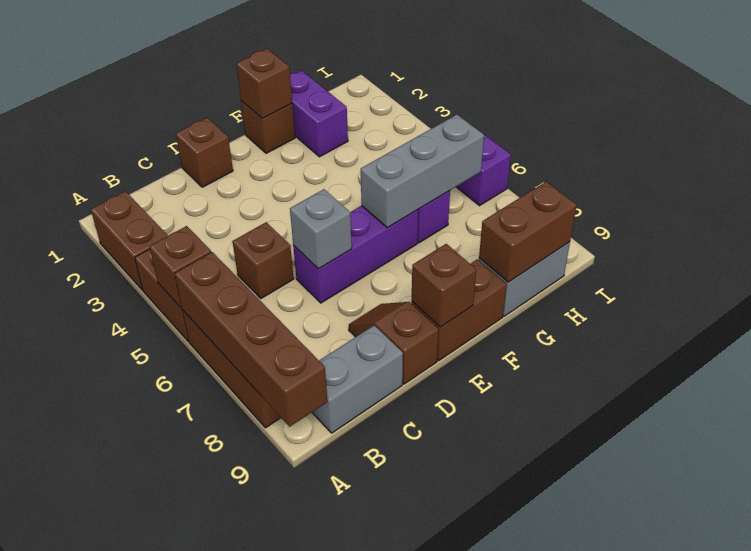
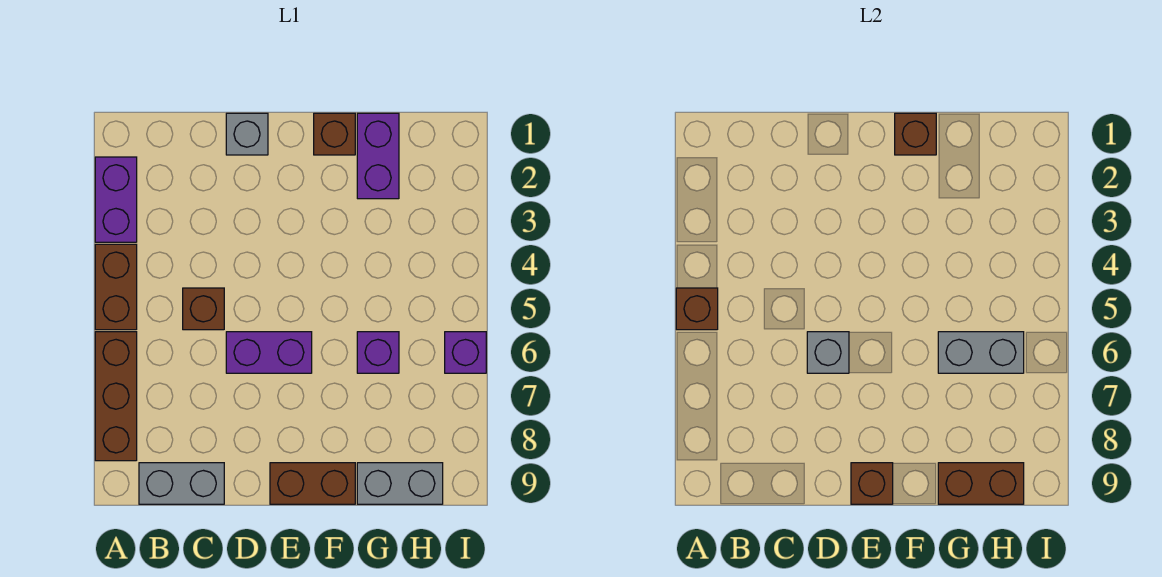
brown brick A2:A3 level 1 -> purple brick A2:A3 level 1
brown brick A6:A9 level 2 -> none
brown brick D1 level 1 -> grey brick D1 level 1
purple brick D6:F6 level 1 -> purple brick D6:E6 level 1
brown slope D8:D9 level 1 top 9 -> none
grey brick F6:H6 level 2 -> grey brick G6:H6 level 2

